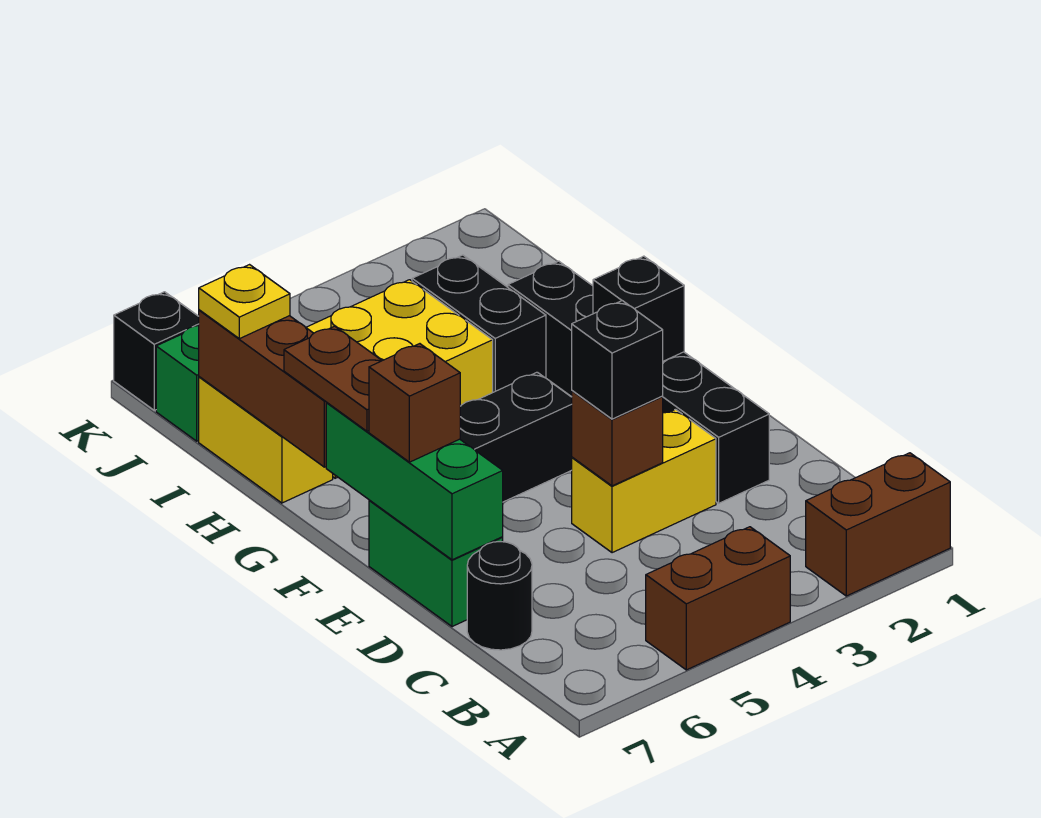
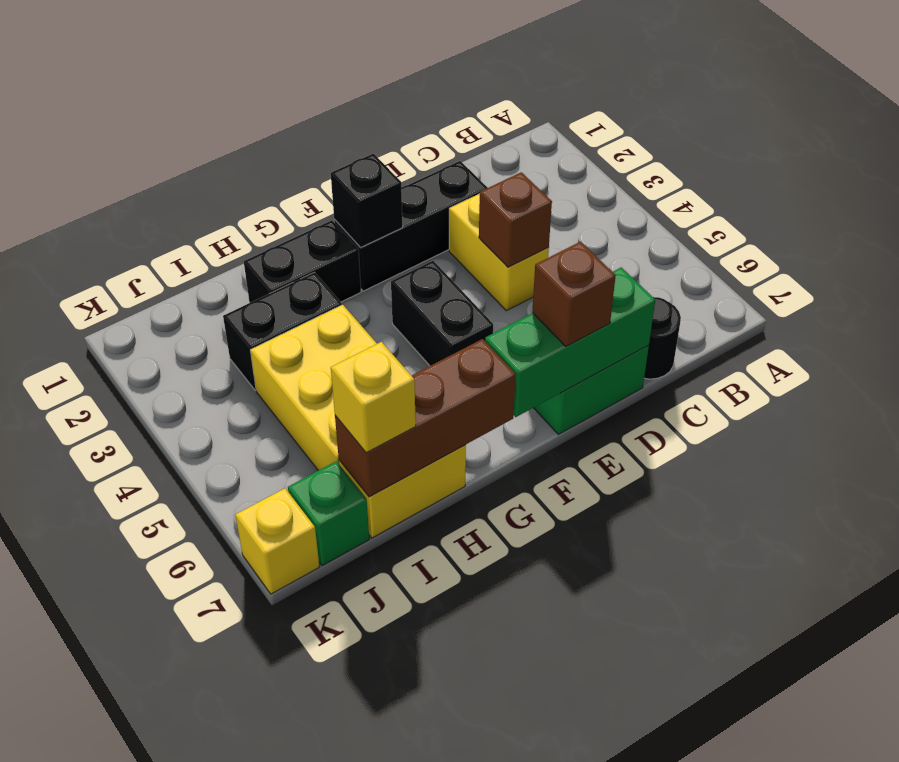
brown brick A1:A2 level 1 -> none
brown brick A4:A5 level 1 -> none
black brick D4 level 3 -> none
brown plate F7:G7 level 3 -> none
yellow plate I7 level 3 -> yellow brick I7 level 3
black brick K7 level 1 -> yellow brick K7 level 1

